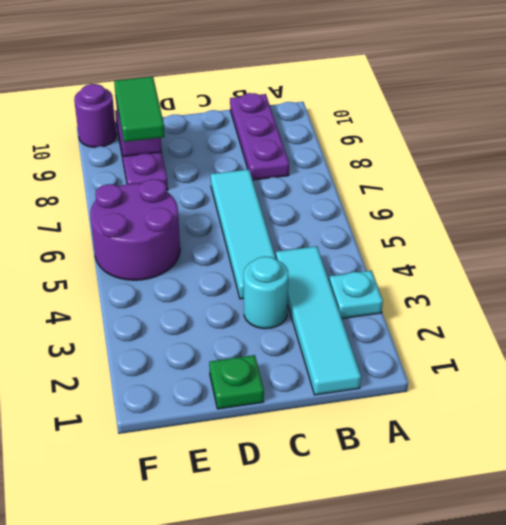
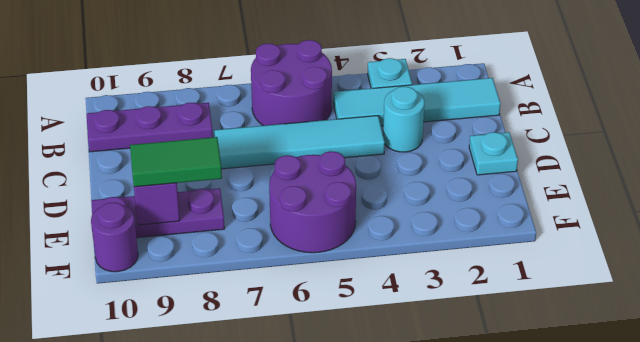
none -> purple round brick A5:B6 level 1
green plate D1 level 1 -> cyan plate D1 level 1

